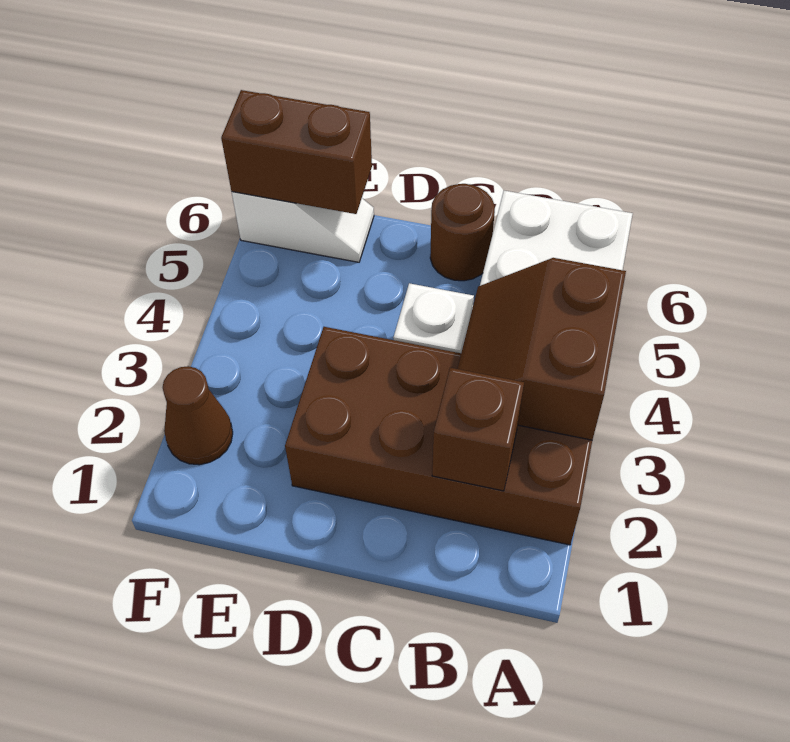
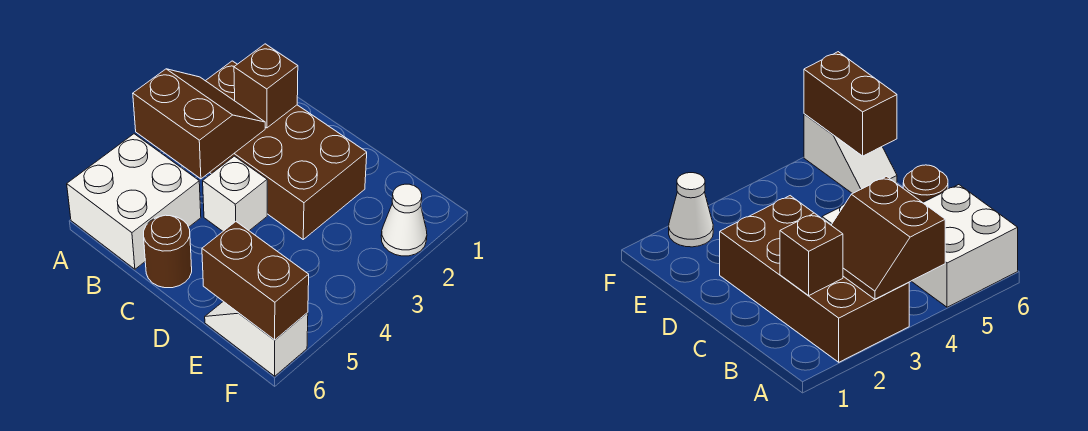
brown slope A3:B4 level 2 top A -> brown slope A3:B4 level 2 top 4
brown cone F2 level 1 -> white cone F2 level 1

